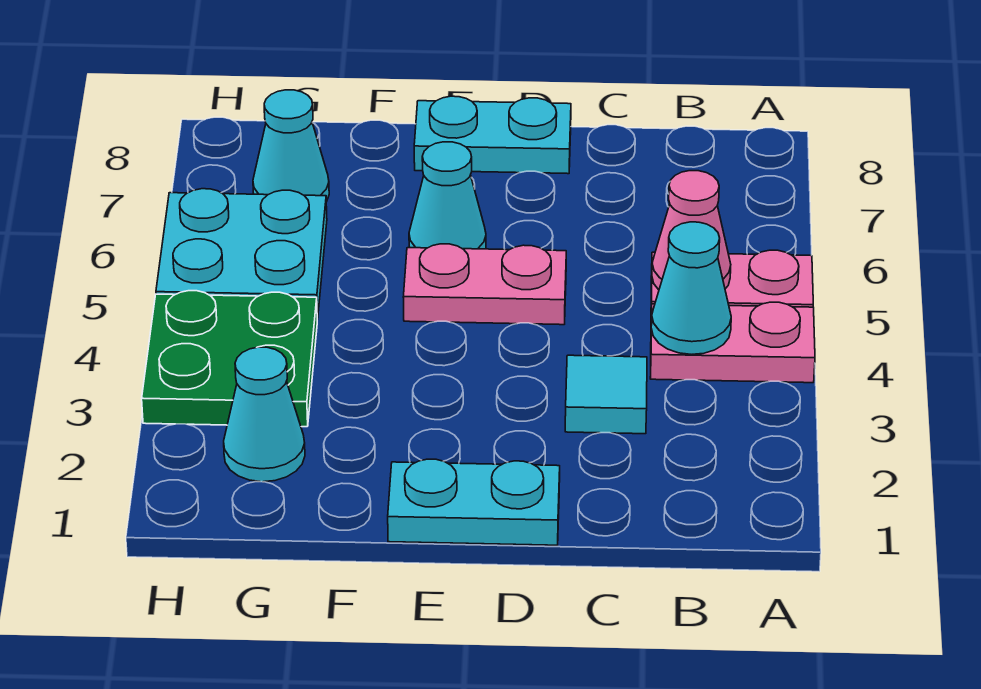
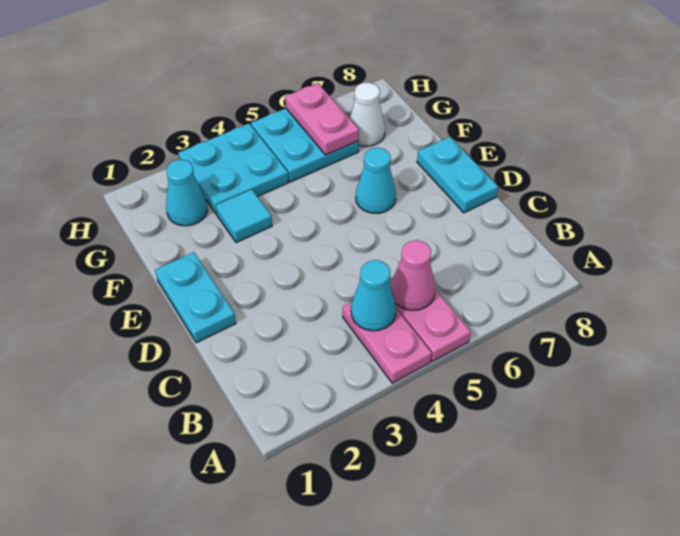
cyan tile C3 level 1 -> cyan tile F3 level 1
pink plate D5:E5 level 1 -> pink plate G6:H6 level 2
green plate G3:H4 level 1 -> cyan plate G3:H4 level 1
cyan cone G7 level 1 -> white cone G7 level 1

